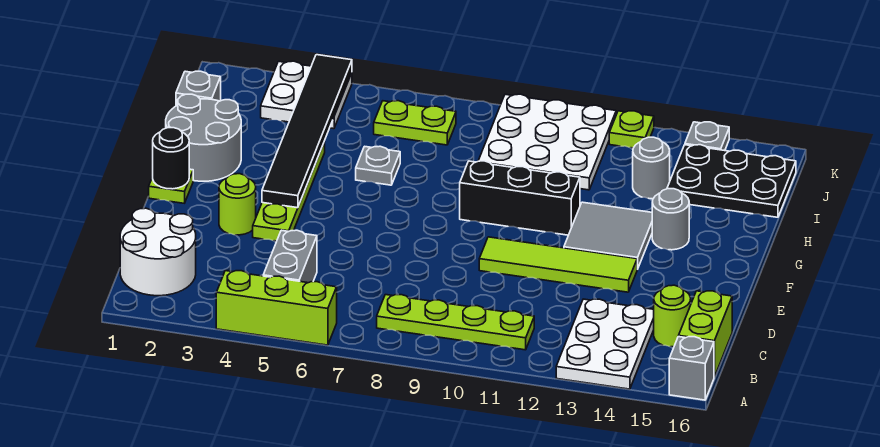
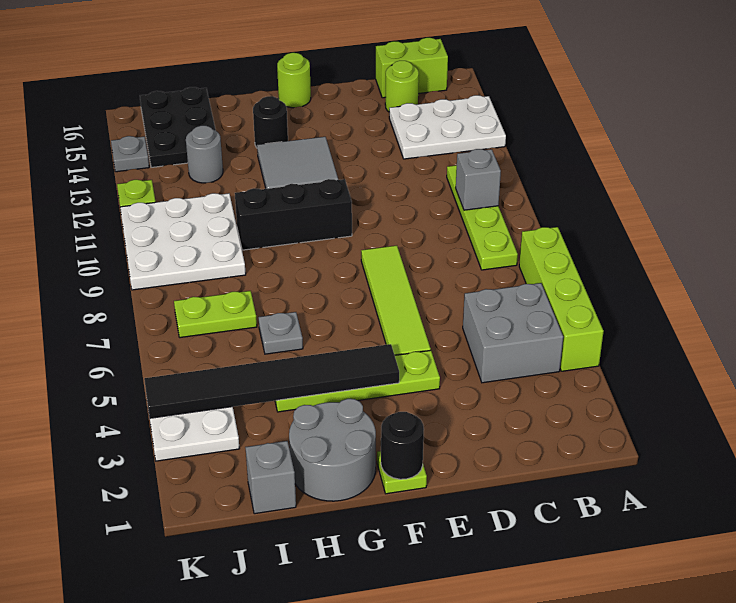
lime brick A4:A6 level 1 -> lime brick A4:A7 level 1
grey brick A16 level 1 -> grey brick B10 level 2
white round brick B1:C2 level 1 -> none
grey brick B5:C5 level 1 -> grey brick B4:C5 level 1
lime round brick E3 level 1 -> lime round brick F16 level 1
lime tile E10:E13 level 1 -> lime tile E5:E8 level 1
black brick G9:G11 level 1 -> black brick F10:H10 level 1
grey round brick G14 level 1 -> black round brick G14 level 1
lime plate J6:J7 level 1 -> lime plate I7:J7 level 1

